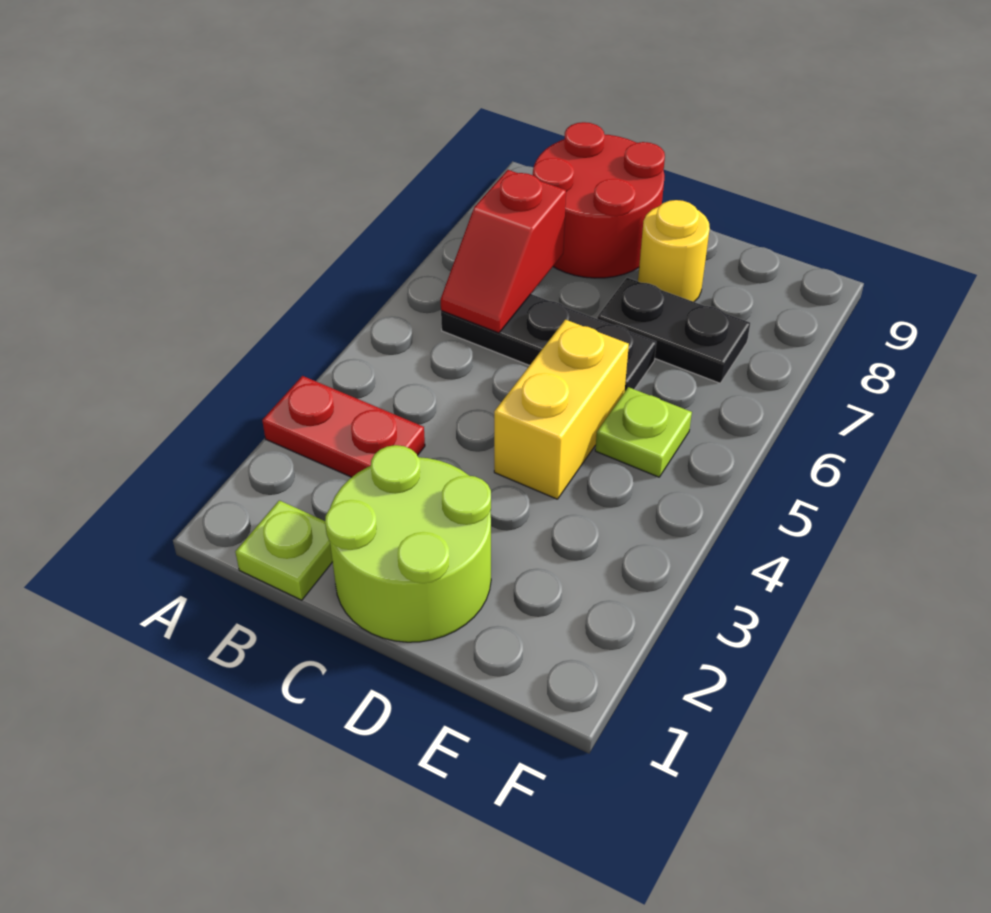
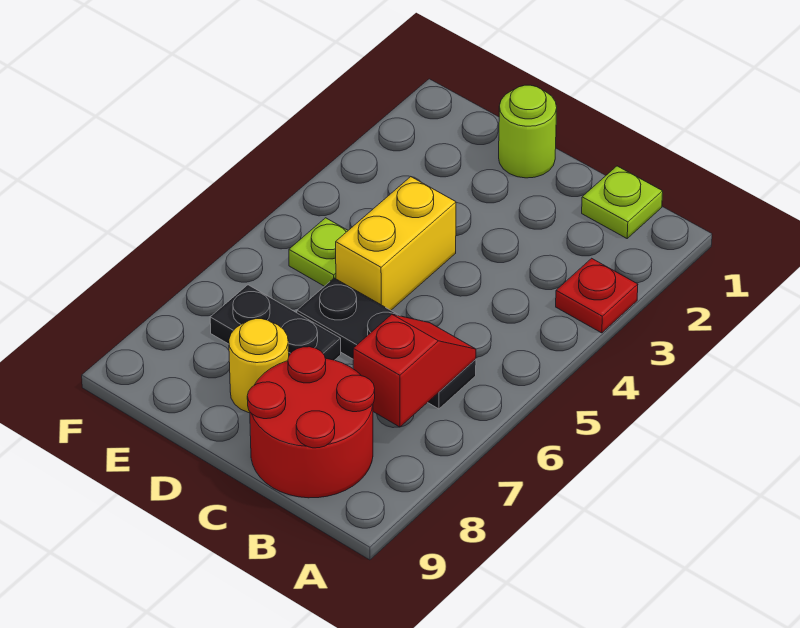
red plate A3:B3 level 1 -> red plate A3 level 1
lime round brick C1:D2 level 1 -> lime round brick D1 level 1

